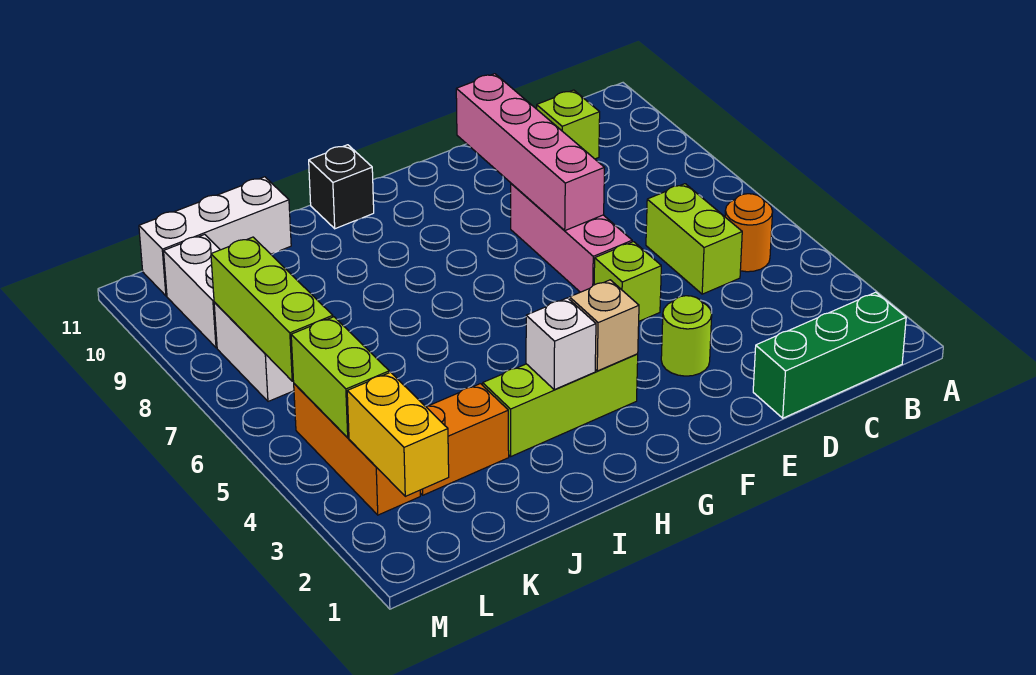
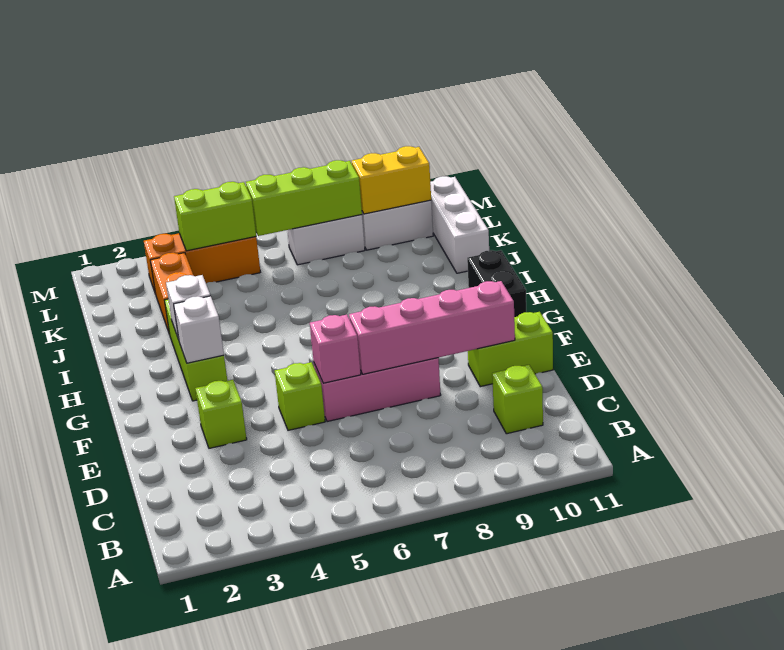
green brick B1:D1 level 1 -> none
orange round brick B5 level 1 -> none
lime brick C5:C6 level 1 -> lime brick E10:E11 level 1
lime round brick E3 level 1 -> lime brick E3 level 1
none -> pink brick E6 level 2
tan brick G3 level 2 -> white brick G3 level 2
black brick H11 level 1 -> black brick G11:H11 level 1
yellow brick L2:L3 level 2 -> yellow brick L9:L10 level 2

